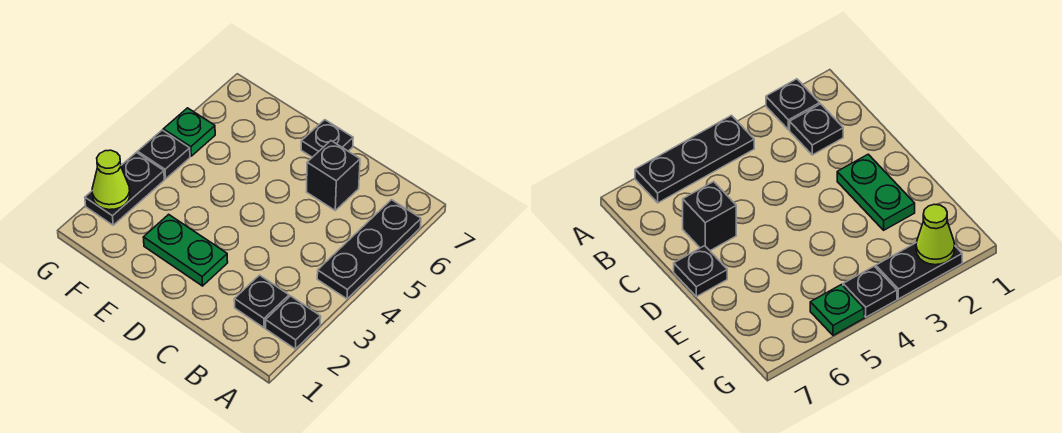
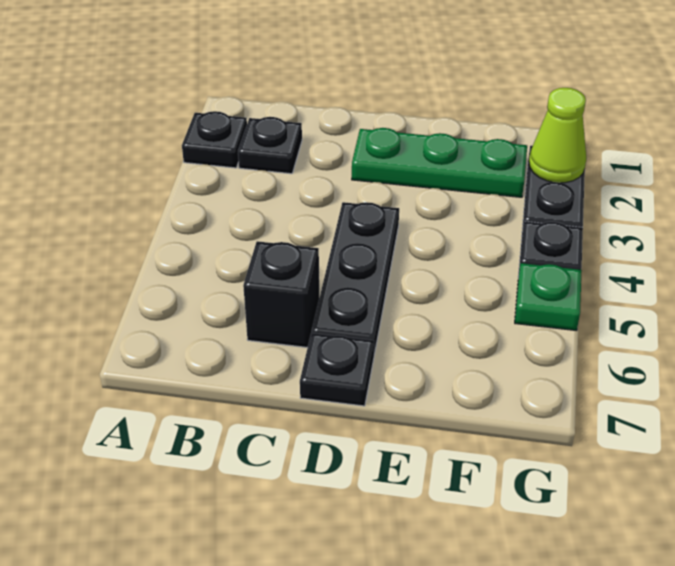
black plate A4:A6 level 1 -> black plate D4:D6 level 1
green plate D2:E2 level 1 -> green plate D2:F2 level 1

